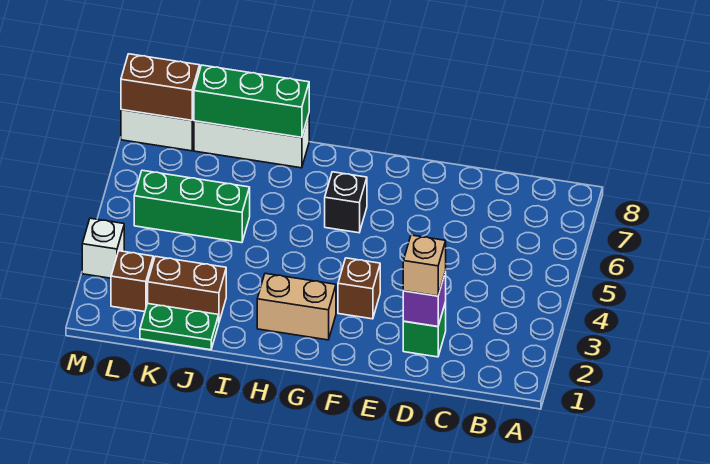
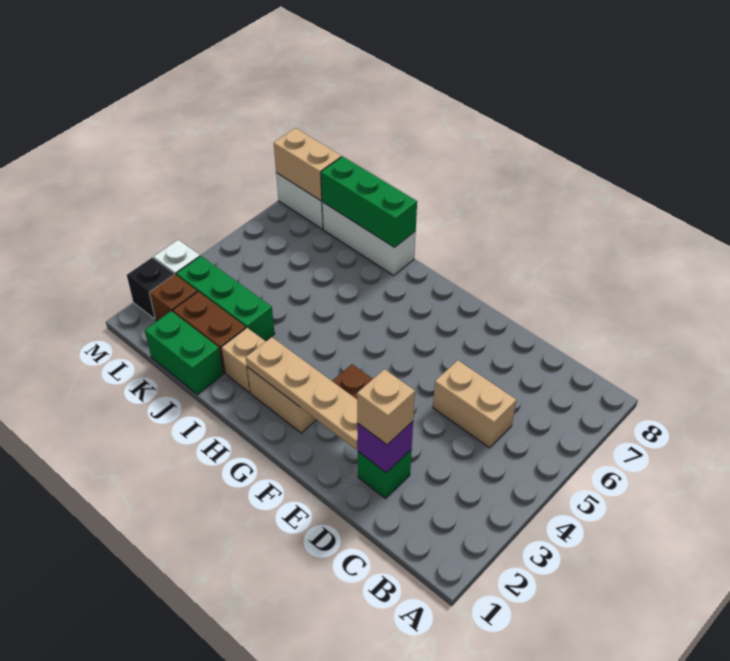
none -> tan brick C5:D5 level 1
none -> tan plate E2:H2 level 2
black brick G6 level 1 -> black brick M2 level 1
none -> tan brick I2 level 1
green plate J1:K1 level 1 -> green brick J1:K1 level 1
green brick J5:L5 level 1 -> green brick J3:L3 level 1
brown brick L8:M8 level 2 -> tan brick L8:M8 level 2

